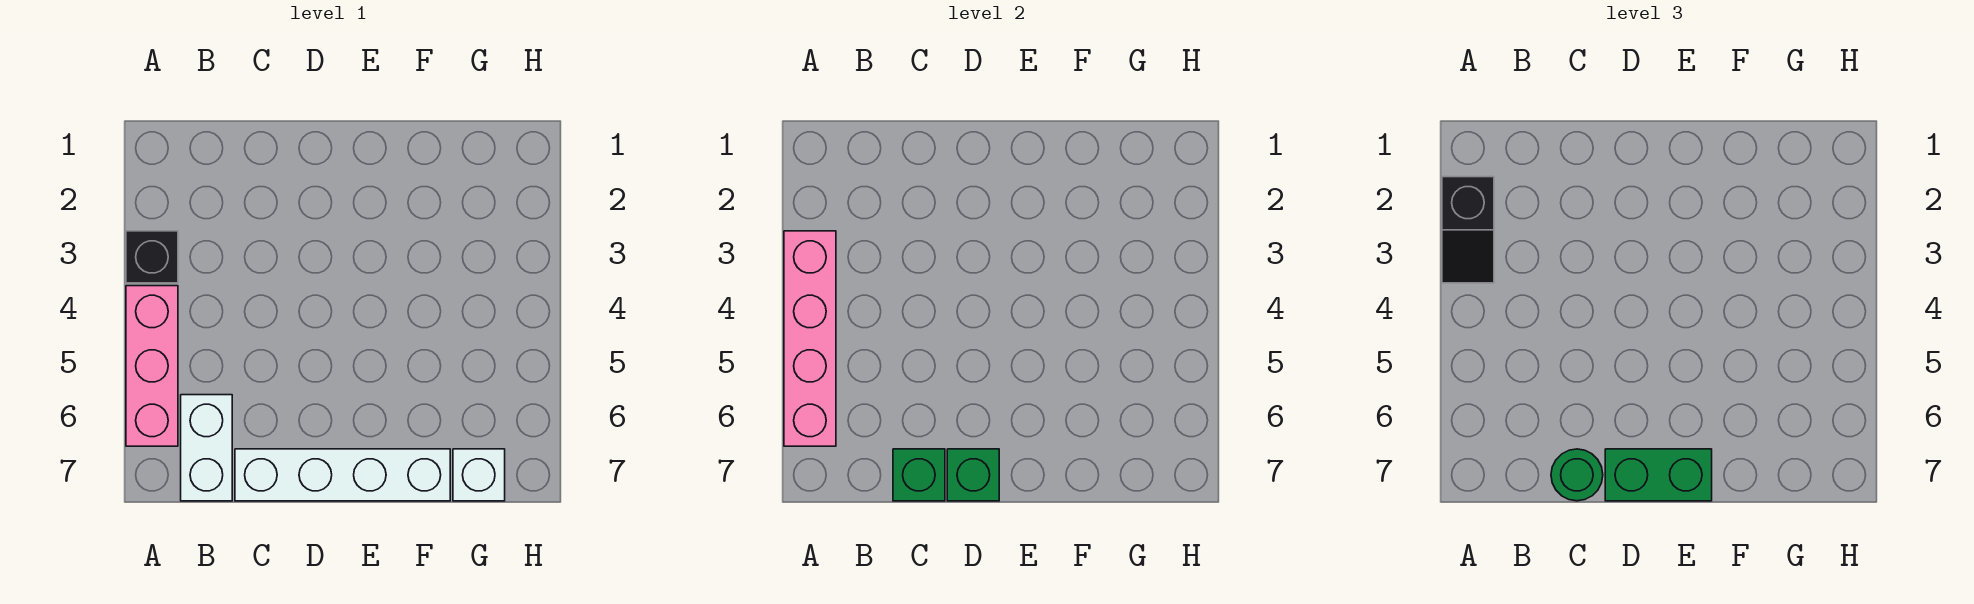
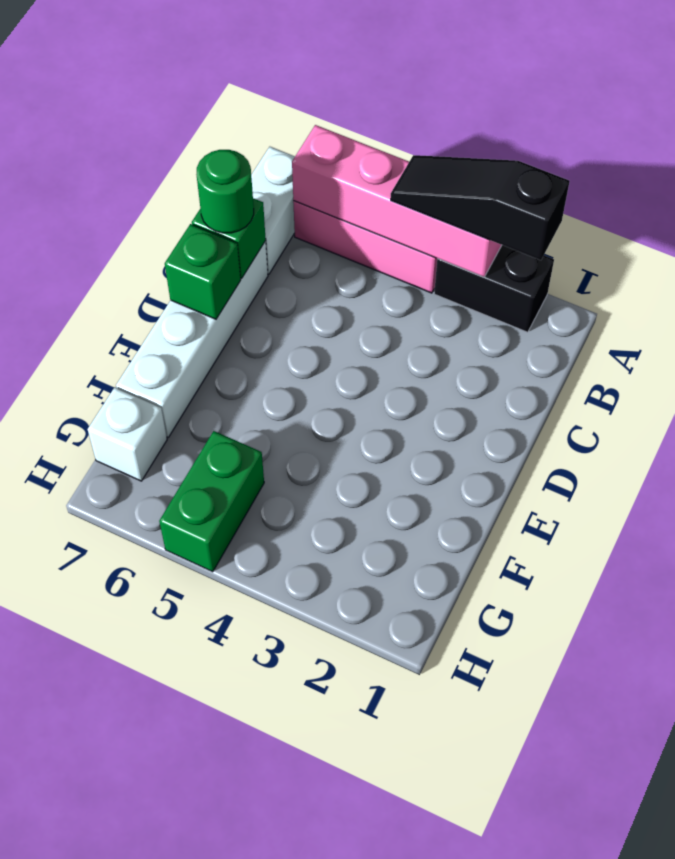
black slope A2:A3 level 3 top 2 -> black slope A2:A4 level 3 top 2
black brick A3 level 1 -> black brick A2:A3 level 1
white brick B6:B7 level 1 -> white brick A7:B7 level 1
green brick D7:E7 level 3 -> green brick G5:H5 level 1

